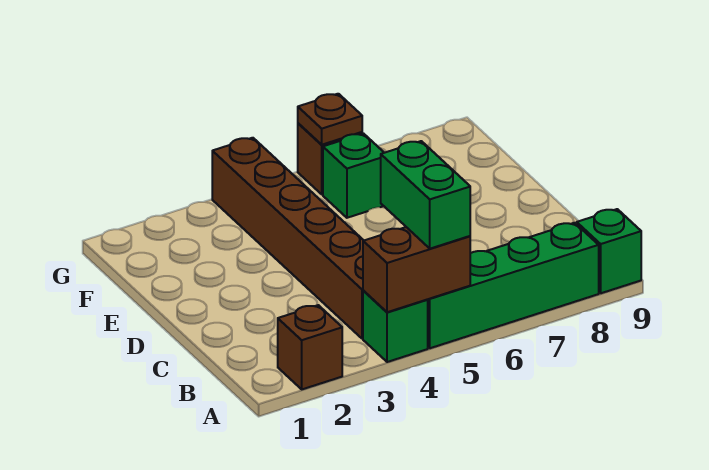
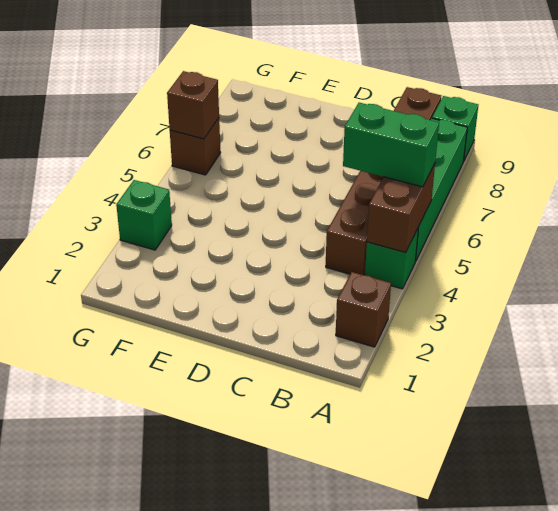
brown brick B4:G4 level 1 -> brown brick B4:B9 level 1
green brick F6 level 1 -> green brick G3 level 1
brown plate G6 level 2 -> brown brick G6 level 2

